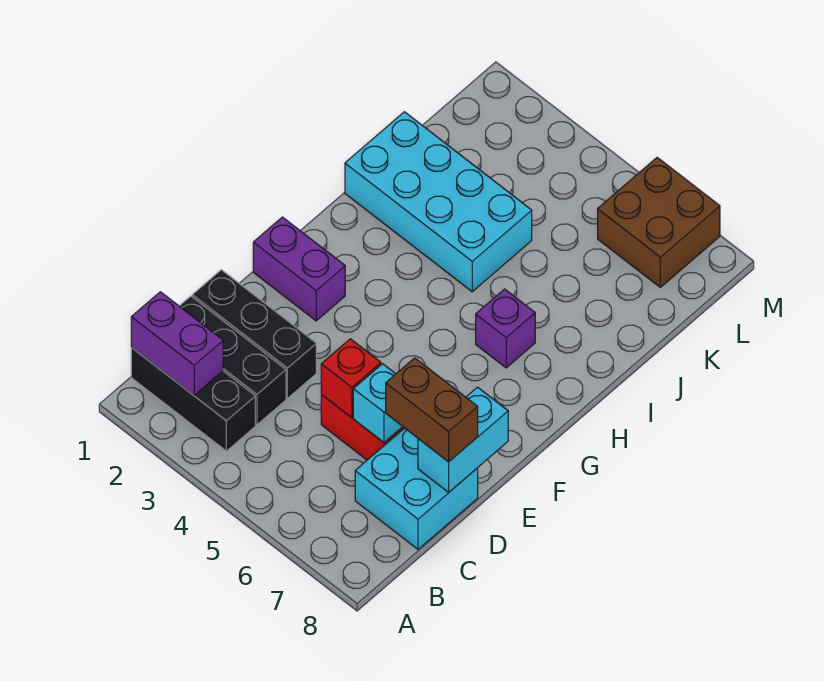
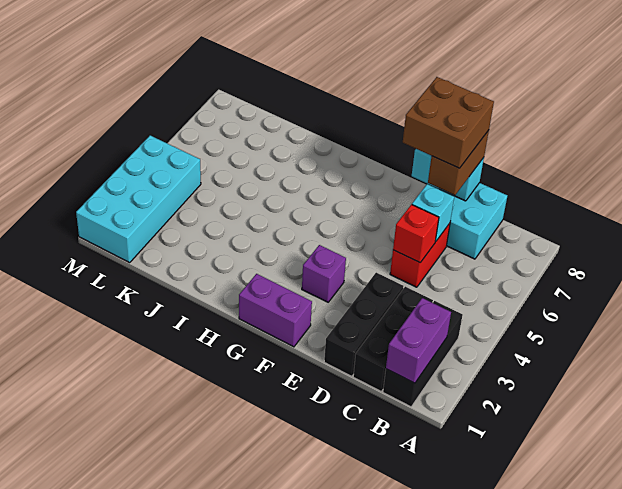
purple brick F1:F2 level 1 -> purple brick F1:G1 level 1
purple brick H6 level 1 -> purple brick F3 level 1
cyan brick I1:J4 level 1 -> cyan brick L1:M4 level 1
brown brick L6:M7 level 1 -> brown brick D7:E8 level 4

